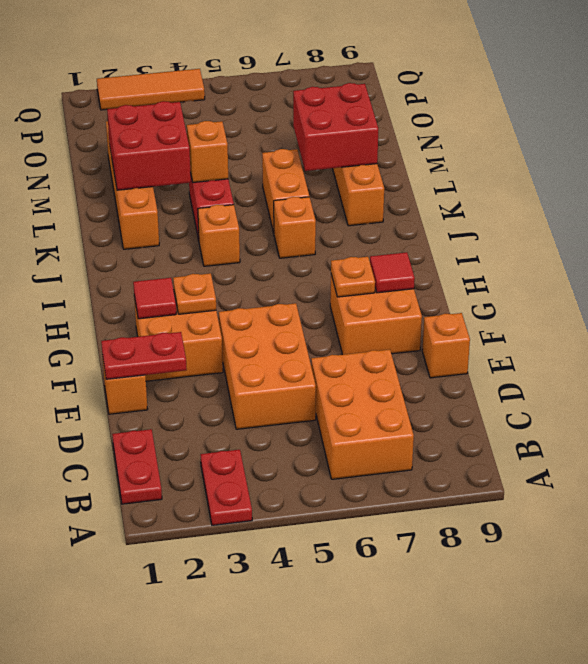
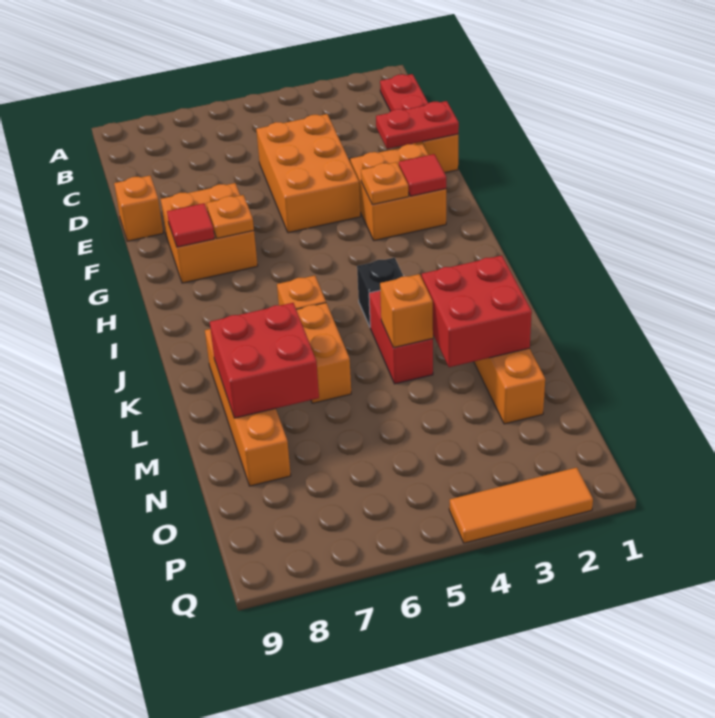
red plate A3:B3 level 1 -> none
orange brick B6:D7 level 1 -> none
orange brick J4 level 1 -> black brick J4 level 1

